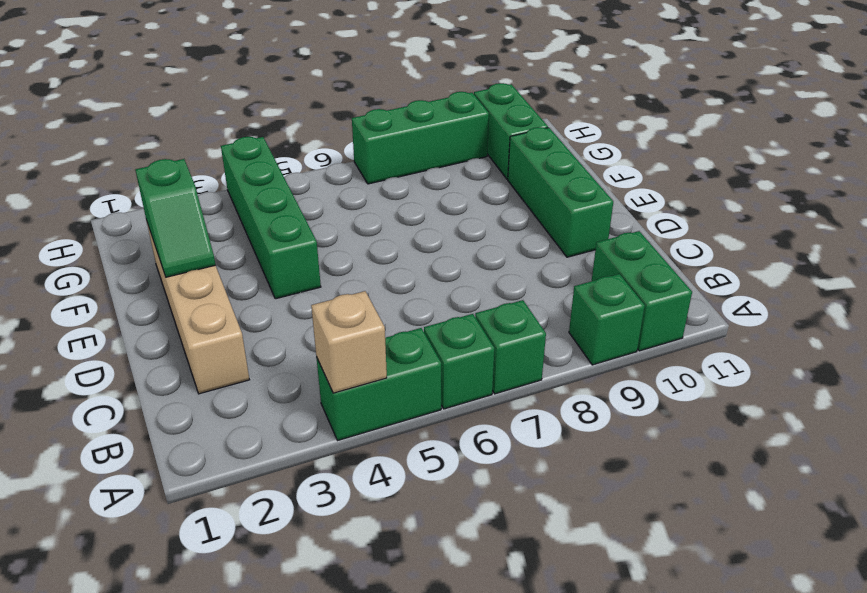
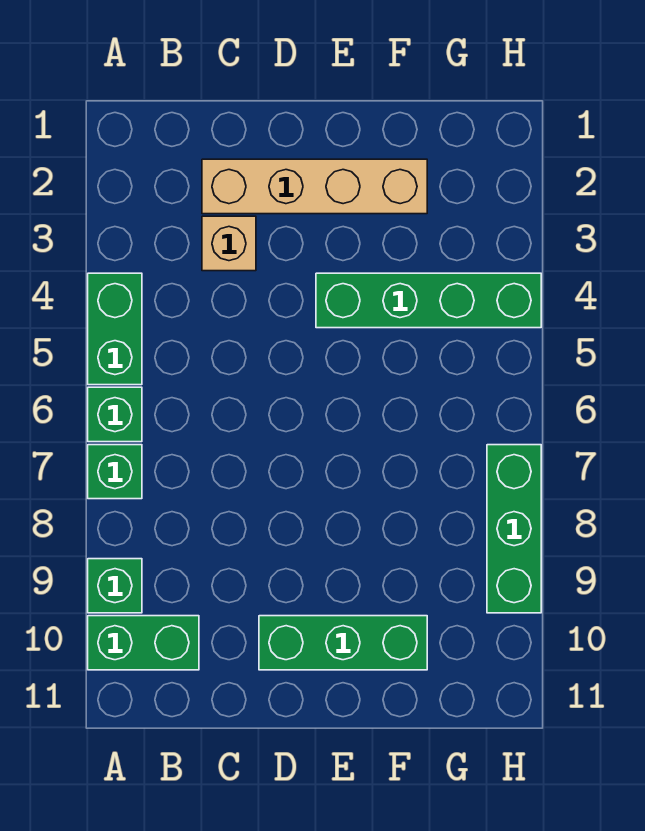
tan brick A4 level 2 -> tan brick C3 level 1
green slope E2:F2 level 2 top F -> none
green brick G10:H10 level 1 -> none

